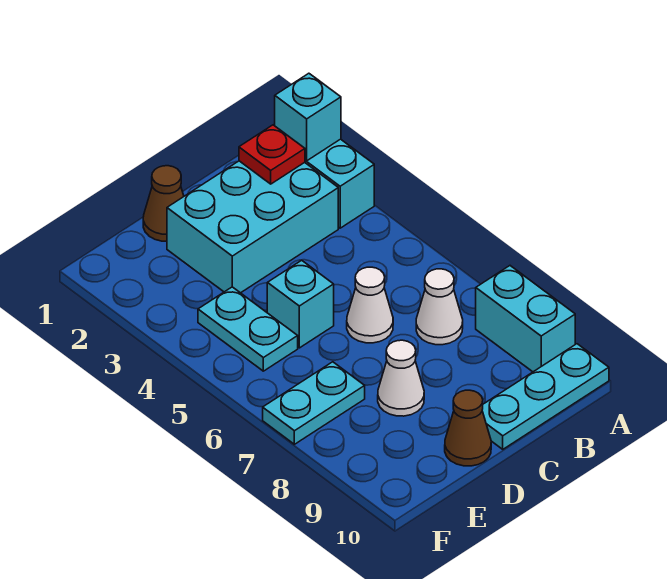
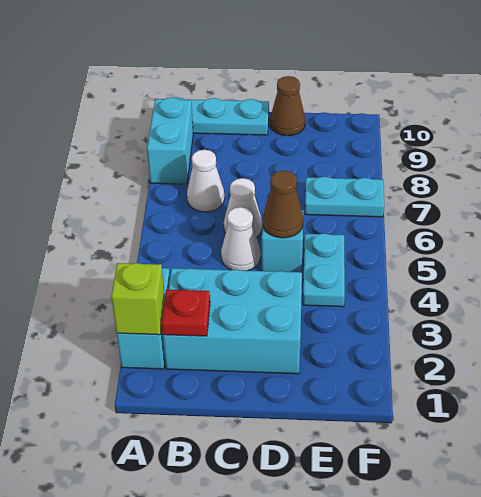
cyan brick A2 level 2 -> lime brick A2 level 2
brown cone D1 level 1 -> brown cone D5 level 2
white cone D8 level 1 -> white cone C5 level 1

